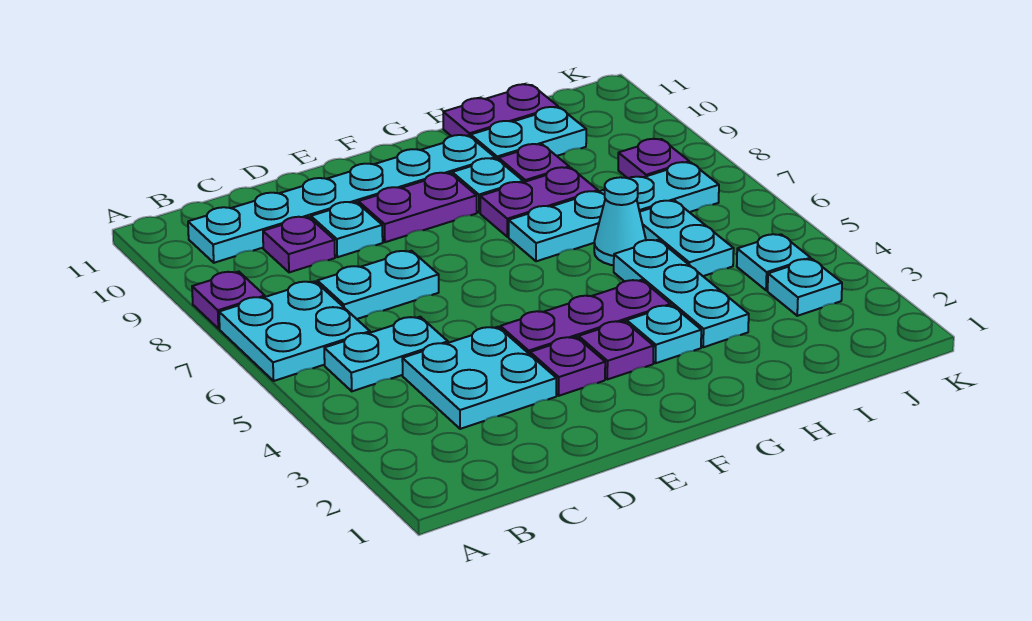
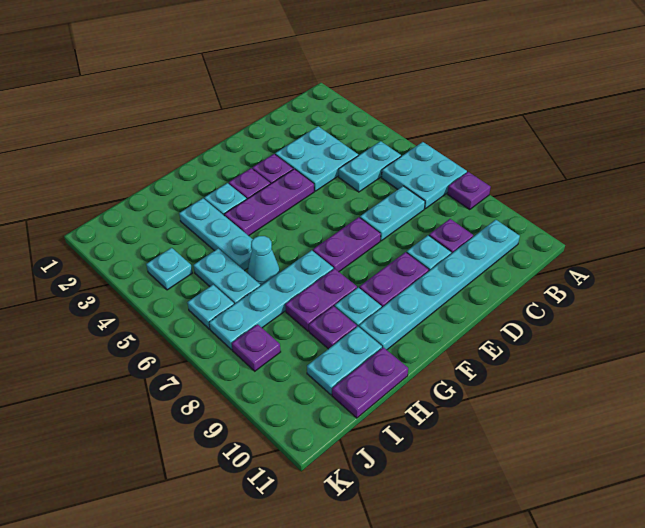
none -> purple plate E7:F7 level 1
cyan plate J3 level 1 -> cyan plate J6 level 1

